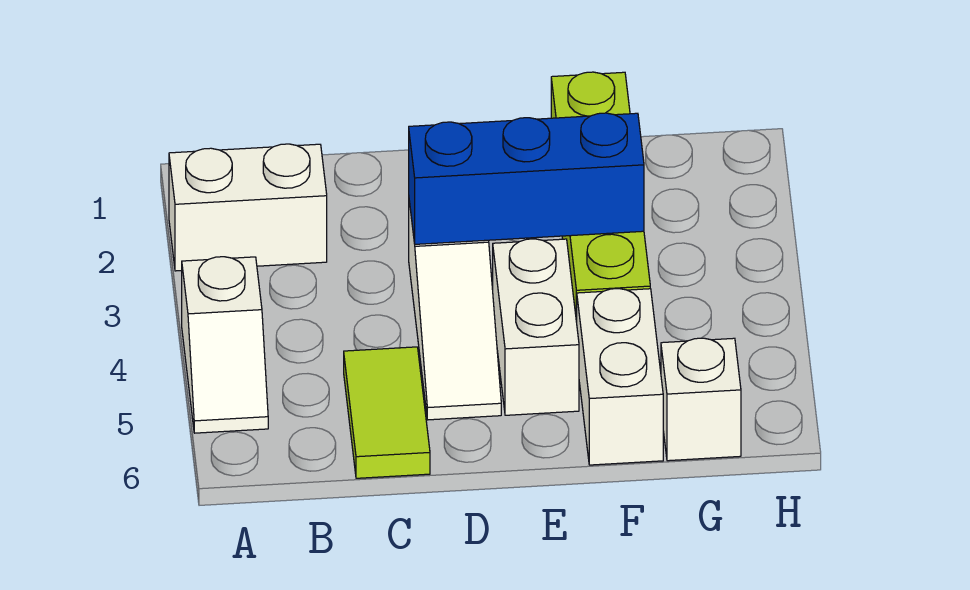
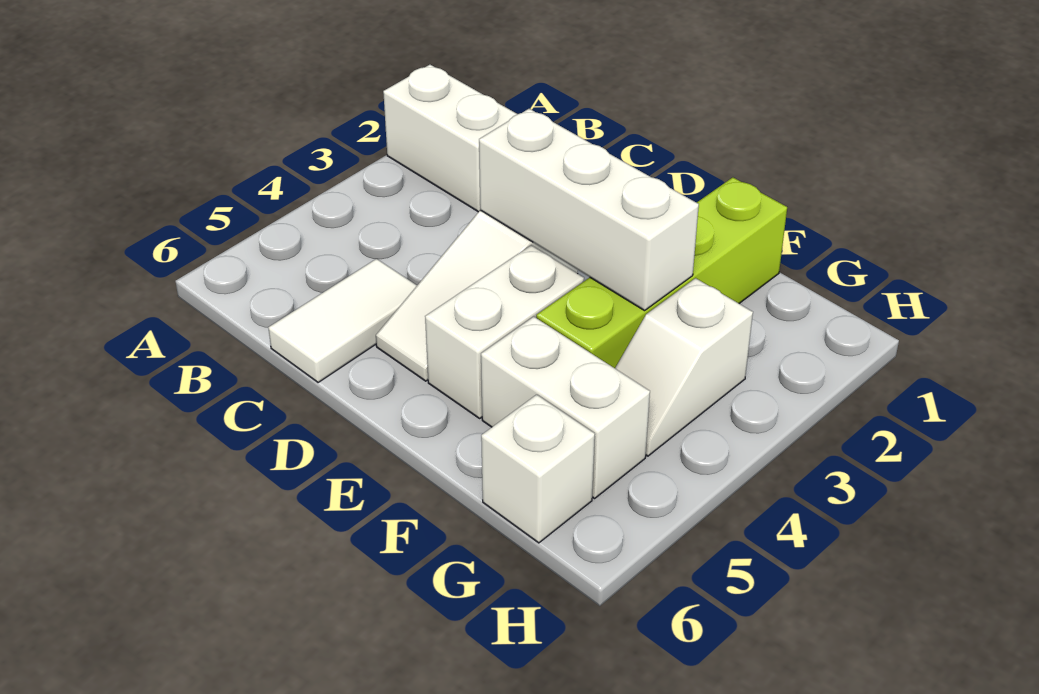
white slope A4:A5 level 1 top 4 -> white slope G3:G4 level 1 top 3
lime tile C5:C6 level 1 -> white tile C5:C6 level 1
blue brick D3:F3 level 2 -> white brick D3:F3 level 2
white brick F5:F6 level 1 -> white brick F5:G5 level 1

